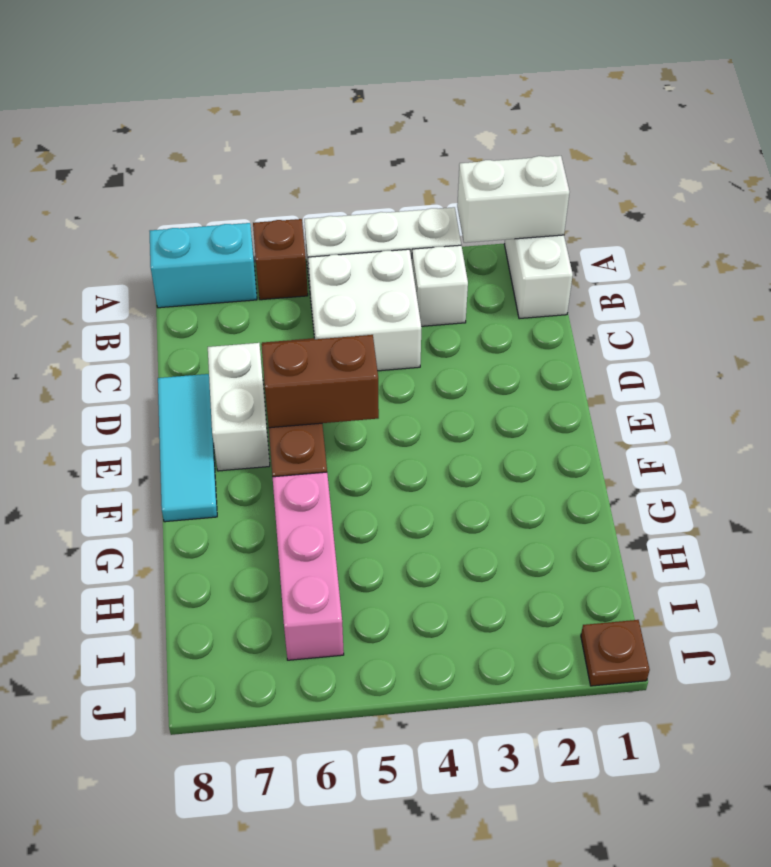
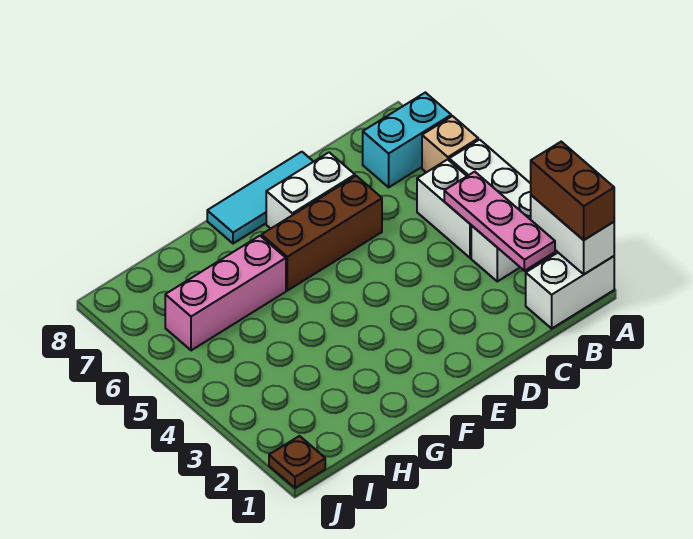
brown brick A6 level 1 -> tan brick A6 level 1
cyan brick A7:A8 level 1 -> cyan brick A7:B7 level 1
none -> pink plate B2:B4 level 2
white brick B4:C5 level 1 -> white brick B4:B5 level 1
brown brick E5:E6 level 2 -> brown brick A1:A2 level 3

